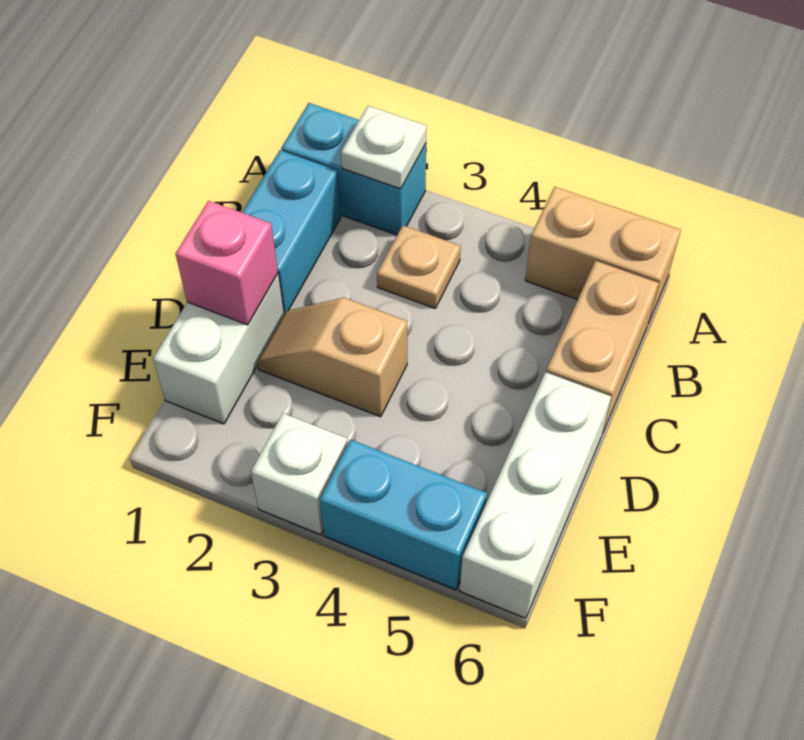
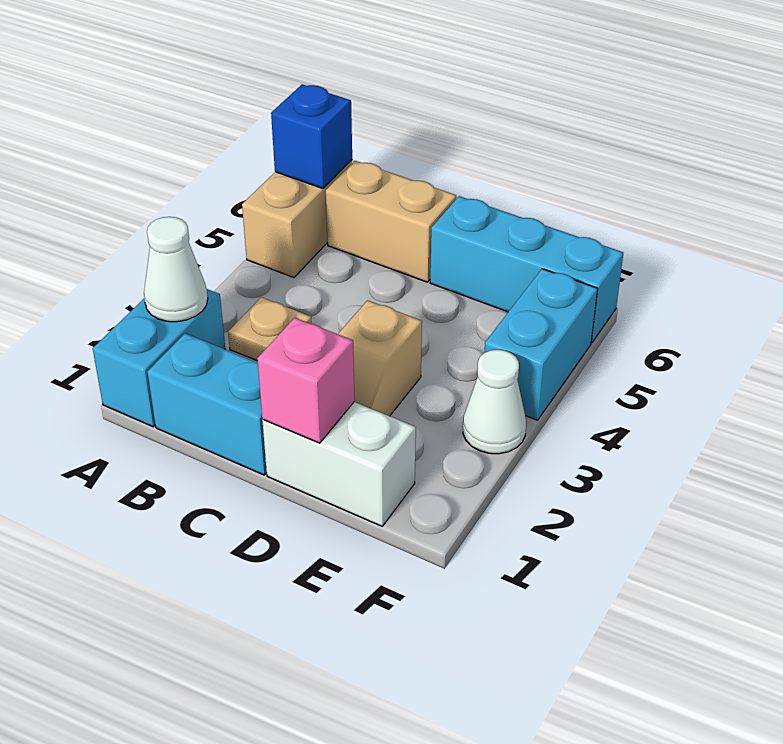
white plate A2 level 2 -> white cone A2 level 2
none -> blue brick A6 level 2
white brick D6:F6 level 1 -> cyan brick D6:F6 level 1
white brick F3 level 1 -> white cone F3 level 1

